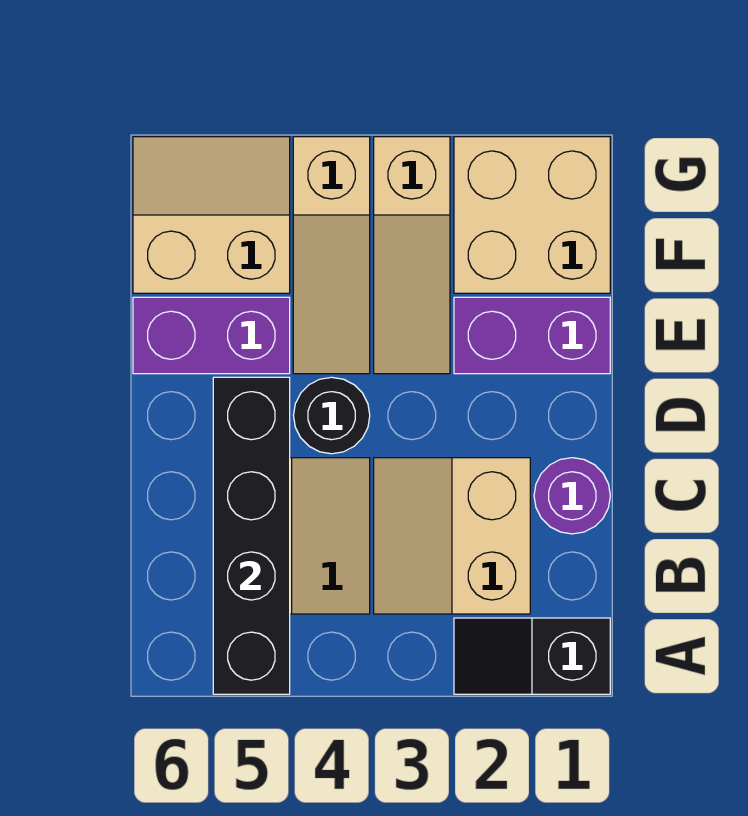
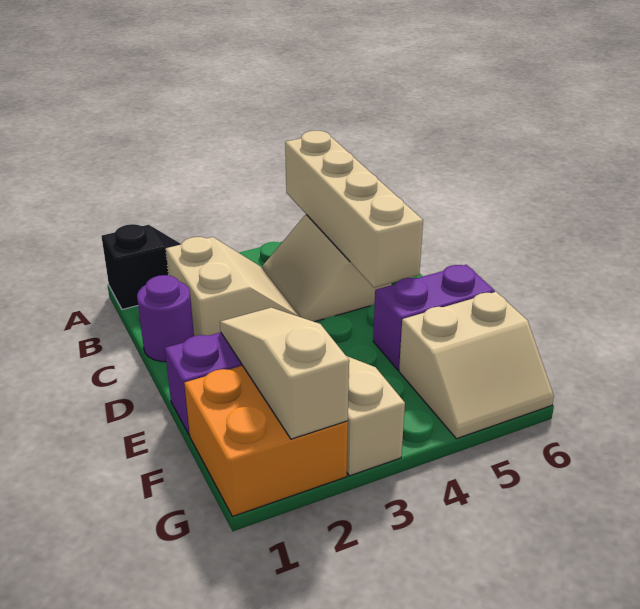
black brick A5:D5 level 2 -> tan brick A5:D5 level 2
black round brick D4 level 1 -> none
tan slope E4:G4 level 1 top G -> tan slope E2:G2 level 2 top G
tan brick F1:G2 level 1 -> orange brick F1:G2 level 1

